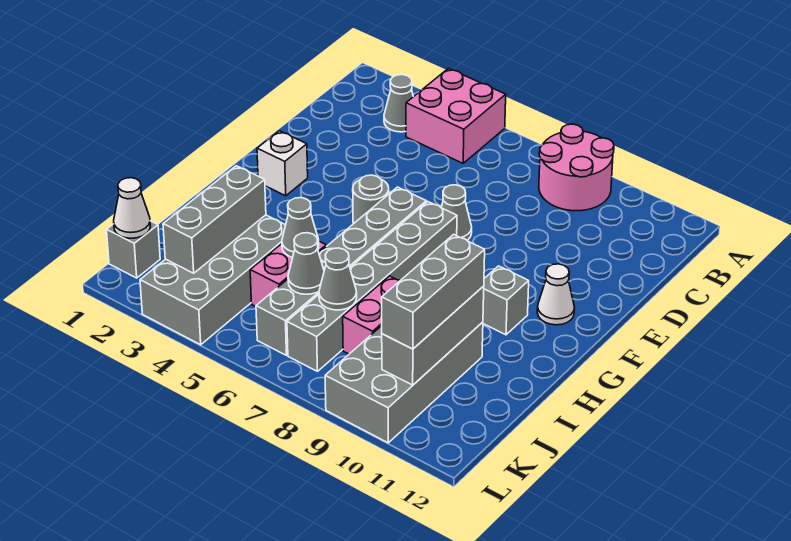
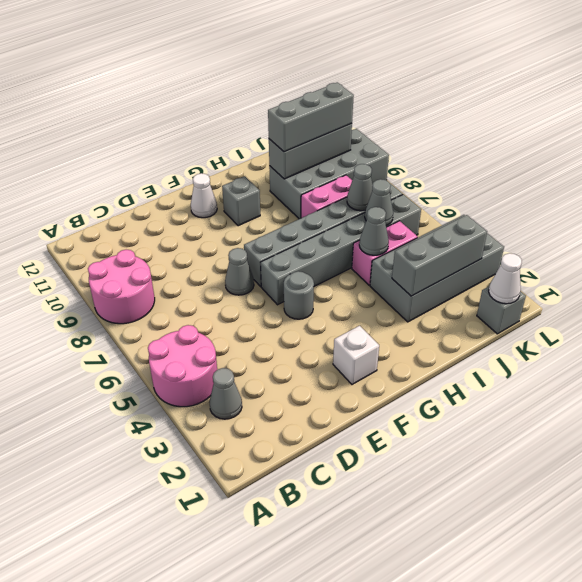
pink brick A4:B5 level 1 -> pink round brick A4:B5 level 1

